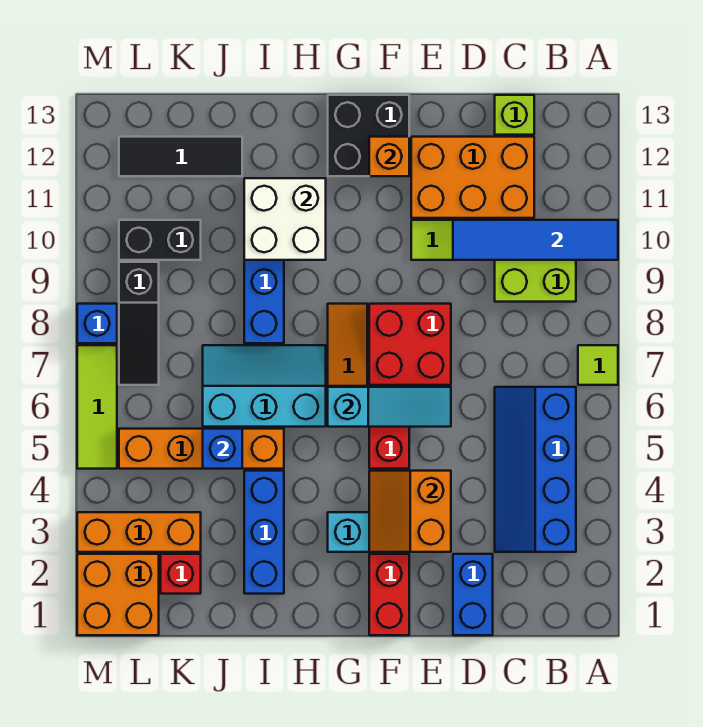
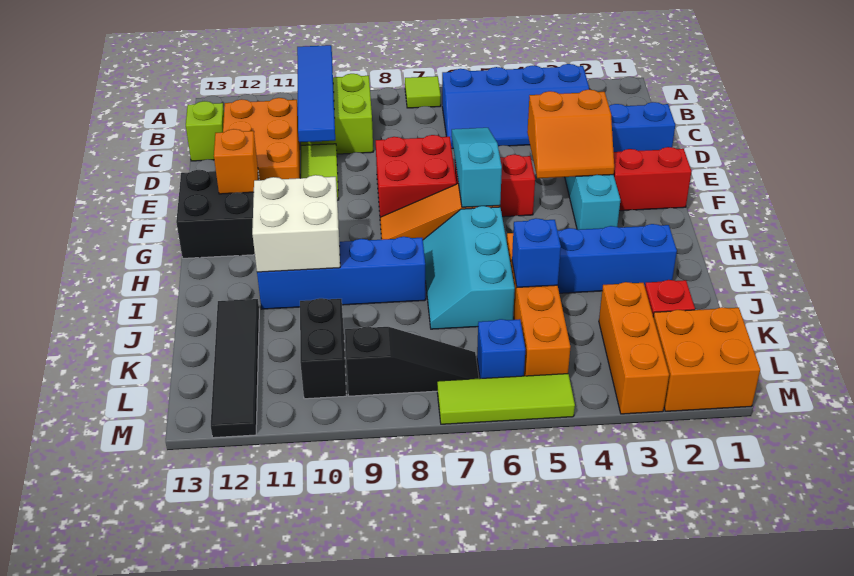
black tile J12:L12 level 1 -> black tile J12:M12 level 1
blue brick M8 level 1 -> blue brick L6 level 1

